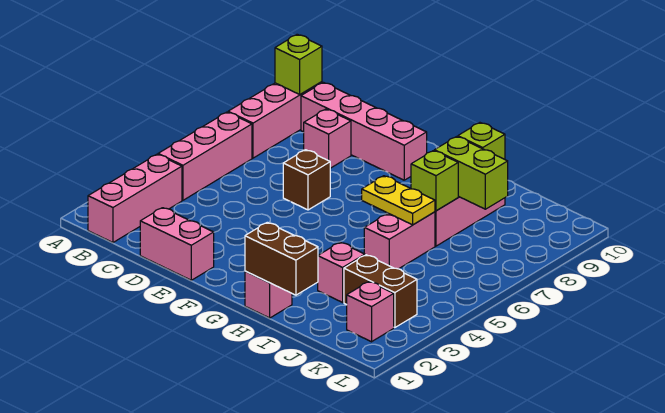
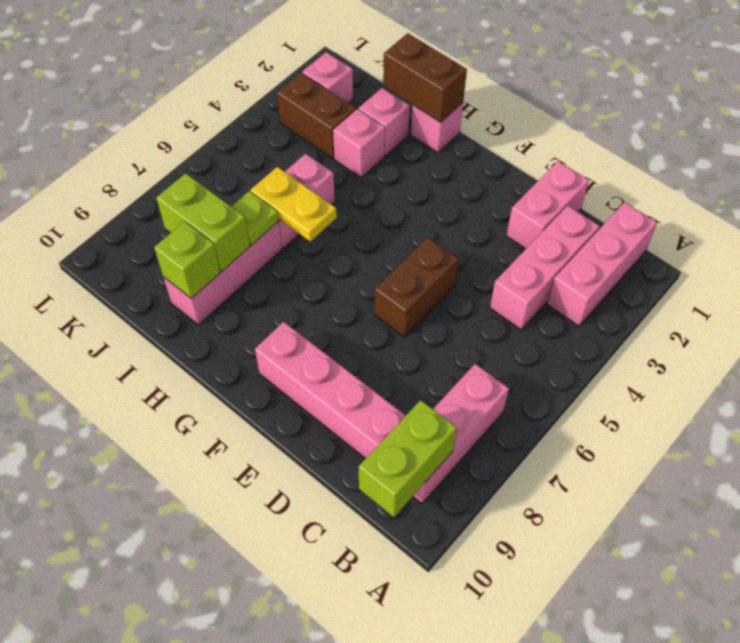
pink brick B4:B6 level 1 -> pink brick C2:C4 level 1
lime brick B9 level 2 -> lime brick B9:B10 level 2
pink brick D1:E1 level 1 -> pink brick D1:D2 level 1
pink brick D8 level 1 -> pink brick I2 level 1
brown brick E6 level 1 -> brown brick E5:E6 level 1
lime brick I7 level 2 -> lime plate I7 level 2

